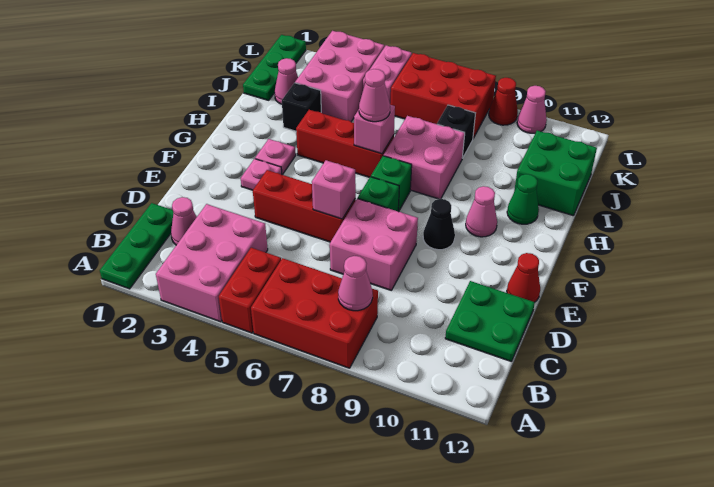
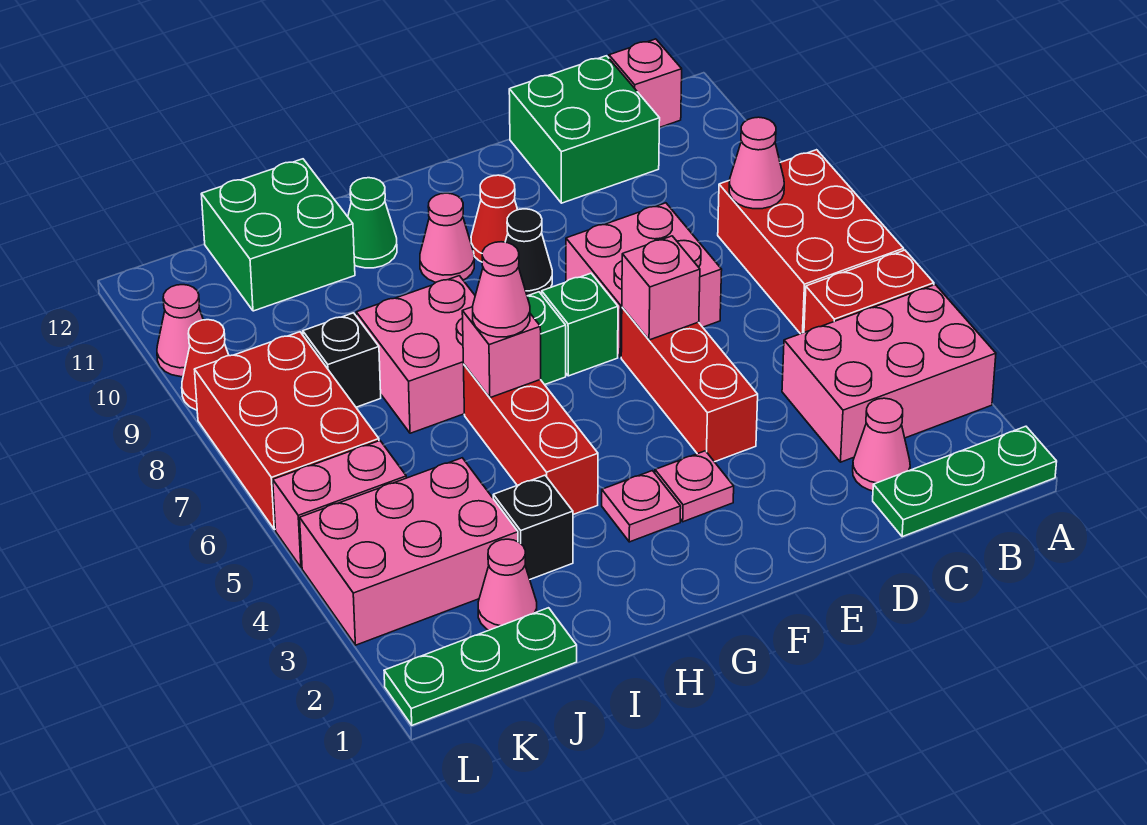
none -> pink brick B12 level 1
green plate C11:D12 level 1 -> green brick C11:D12 level 1
red cone E12 level 1 -> red cone F10 level 1

